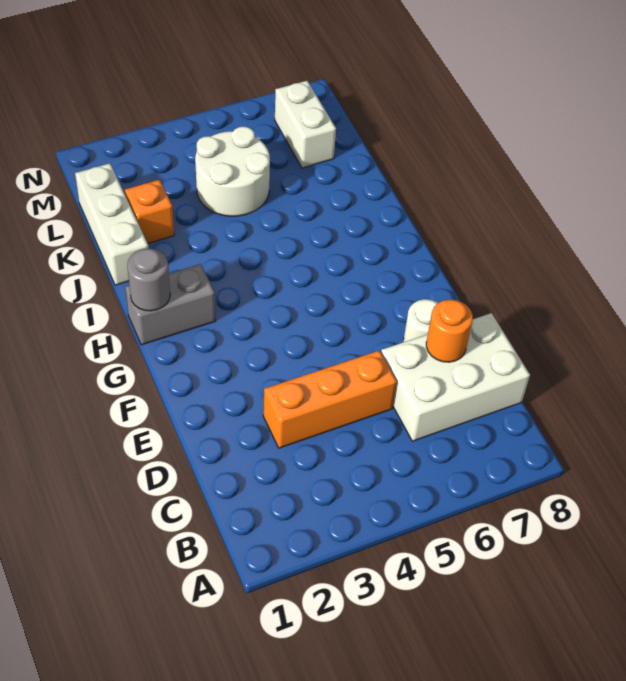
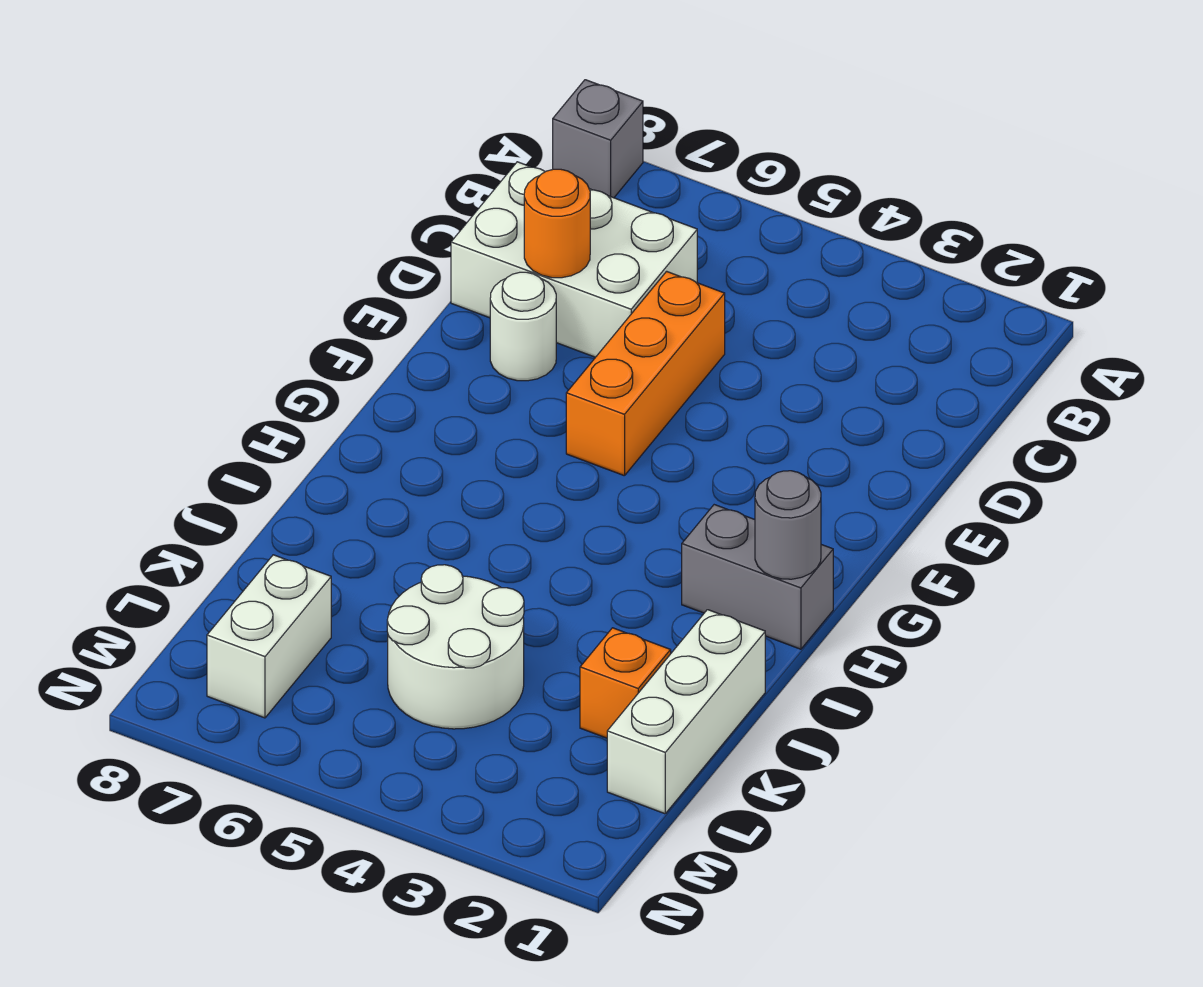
none -> grey brick A8 level 1
orange brick D3:D5 level 1 -> orange brick D5:F5 level 1

